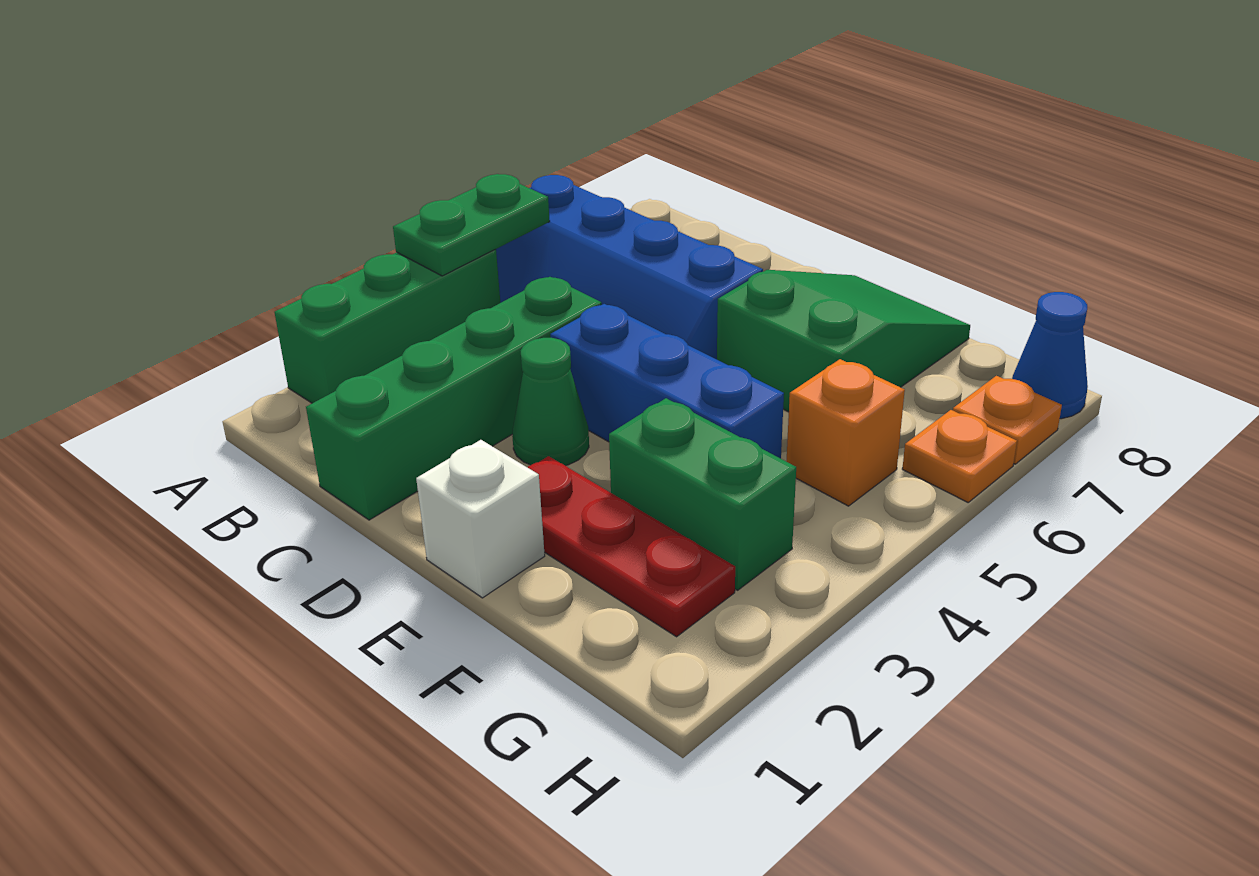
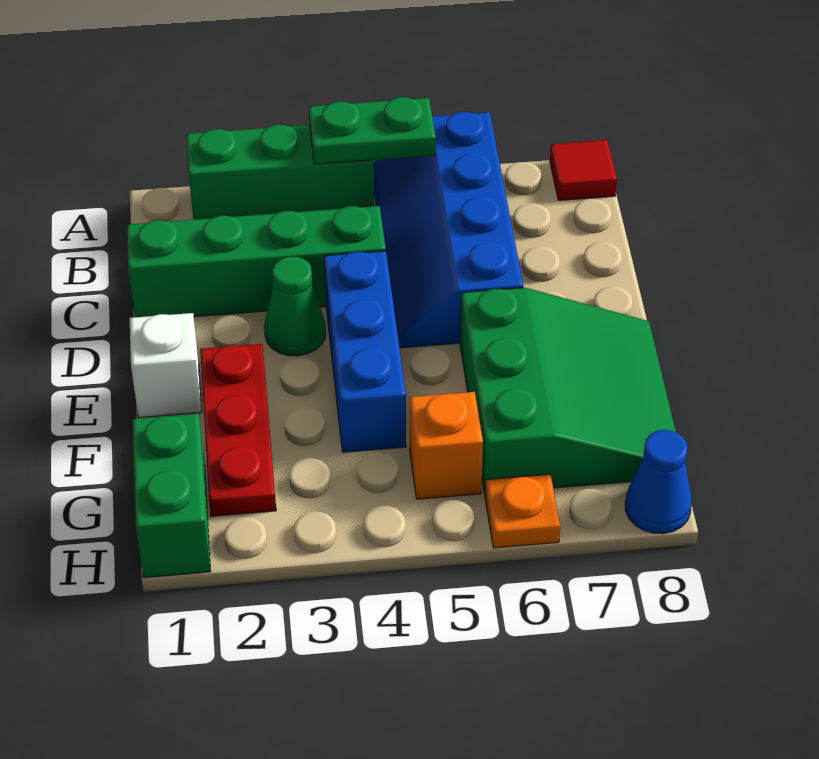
none -> red tile A8 level 1
green slope E6:F8 level 1 top 6 -> green slope E6:G8 level 1 top 6
green brick F3:G3 level 1 -> green brick G1:H1 level 1
orange plate H7 level 1 -> none

